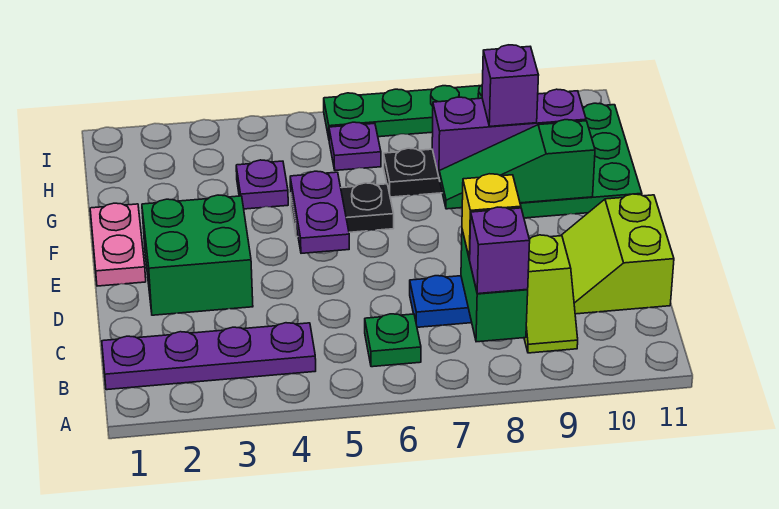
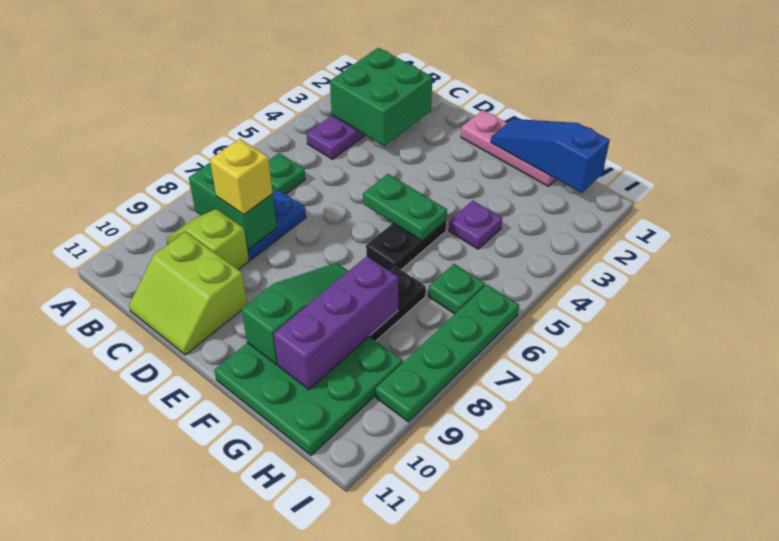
purple brick B8 level 3 -> none
lime slope C10:D11 level 1 top 11 -> lime slope C10:D11 level 1 top 10
green brick D2:E3 level 1 -> green brick B2:C3 level 2
pink plate E1:F1 level 1 -> pink plate E1:G1 level 1
purple plate E5:F5 level 2 -> green plate E5:F5 level 2
none -> blue slope F1:H1 level 2 top H
purple brick G9 level 3 -> none
purple plate H6 level 1 -> green plate H6 level 1

